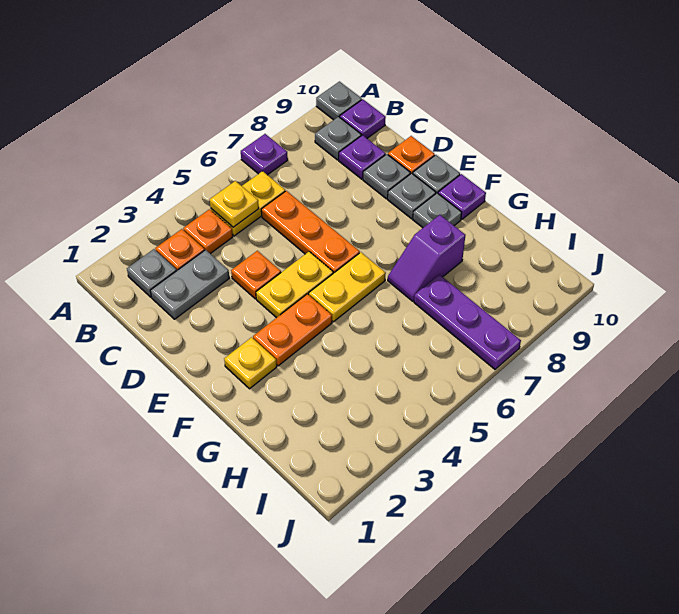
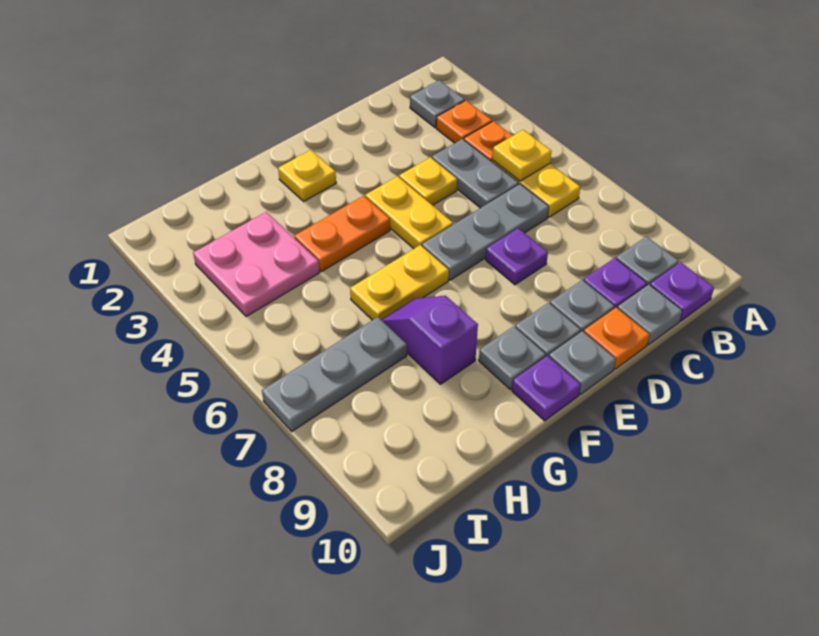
purple plate A7 level 1 -> purple plate D7 level 1
grey plate A10 level 1 -> grey plate C10 level 1
grey plate C2:C3 level 1 -> grey plate C4:C5 level 1
orange plate C6:E6 level 1 -> grey plate C6:E6 level 1
orange plate D4 level 1 -> yellow plate D4 level 1
orange plate F3:F4 level 1 -> orange plate F4:G4 level 1
yellow plate F5:F6 level 1 -> yellow plate F6:G6 level 1
none -> pink plate H3:I4 level 1
purple plate H7:J7 level 1 -> grey plate H7:J7 level 1

